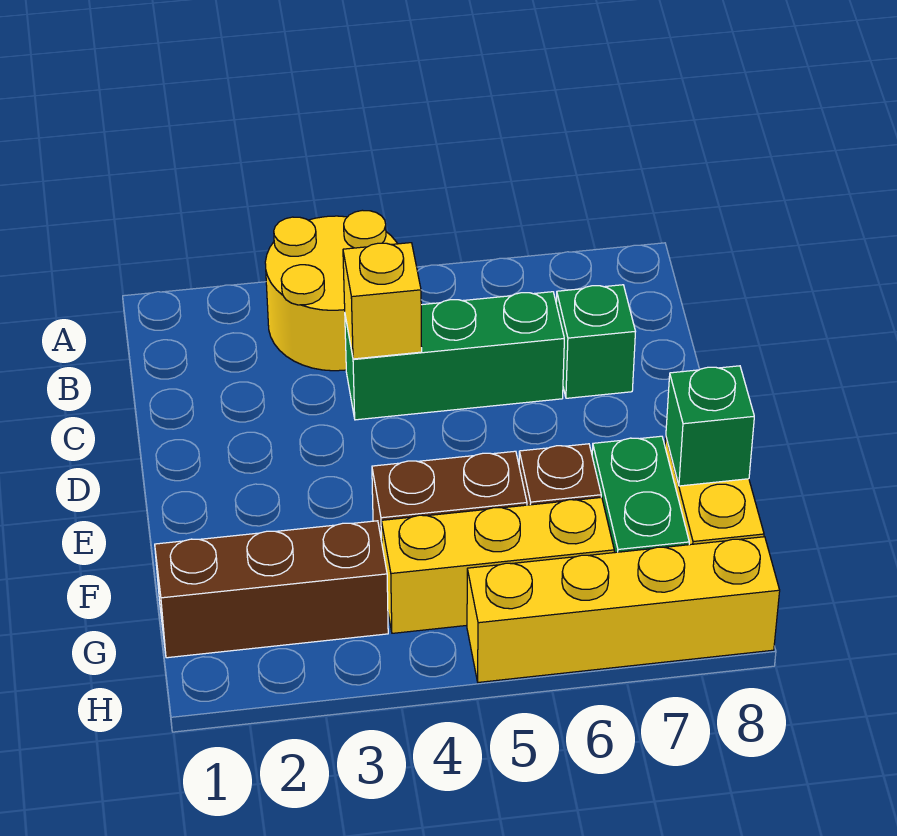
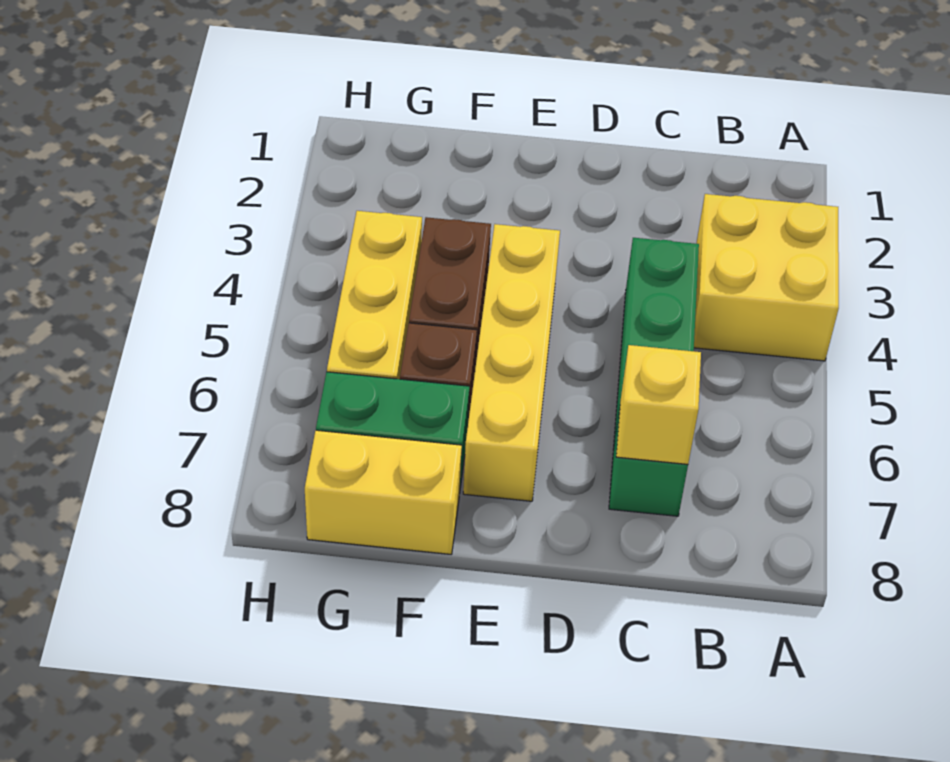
yellow round brick A3:B4 level 1 -> yellow brick A3:B4 level 1
yellow brick C4 level 2 -> yellow brick C7 level 2
green brick F8 level 2 -> none
brown brick G1:G3 level 1 -> none
yellow brick H5:H8 level 1 -> yellow brick E4:E7 level 1

